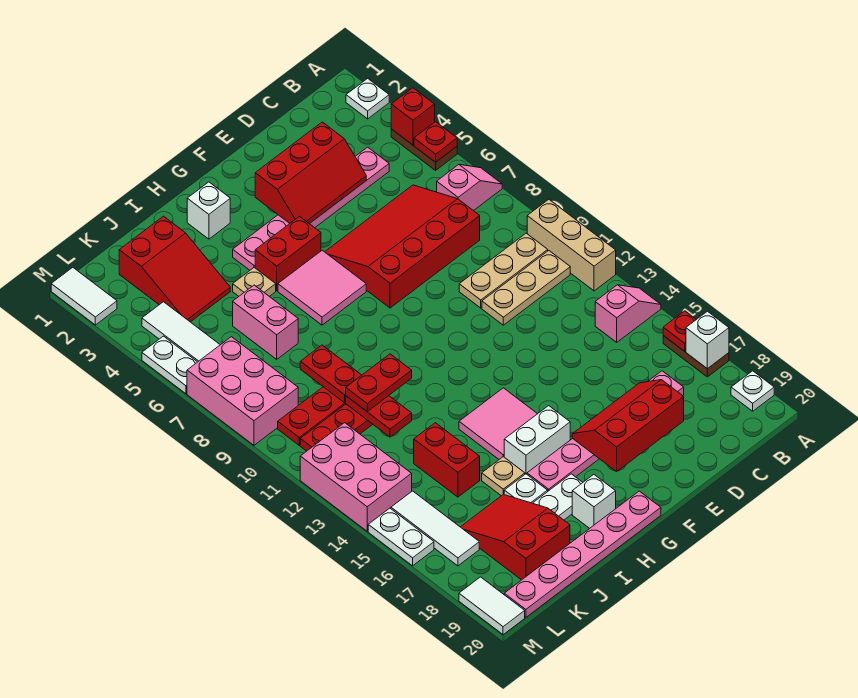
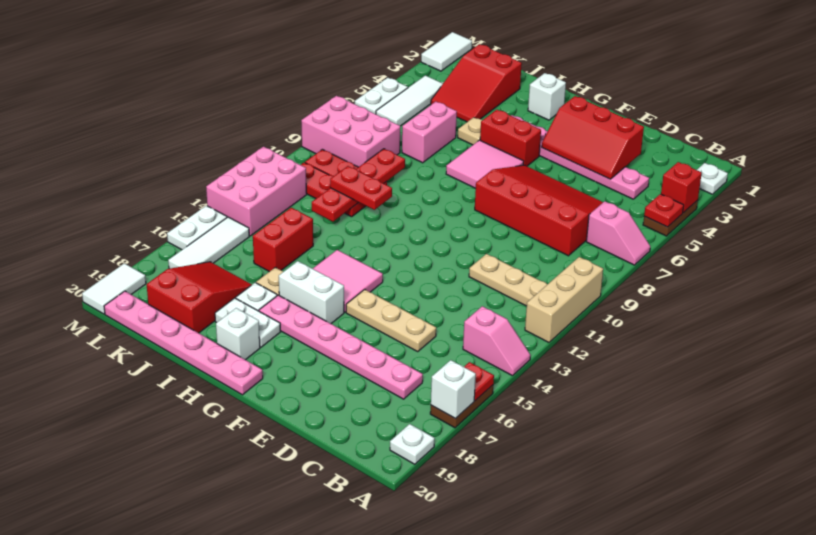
tan plate B10:D10 level 1 -> tan plate D15:F15 level 1
red slope D17:F18 level 2 top 18 -> none
pink brick L7:M9 level 1 -> pink brick K8:M9 level 1

